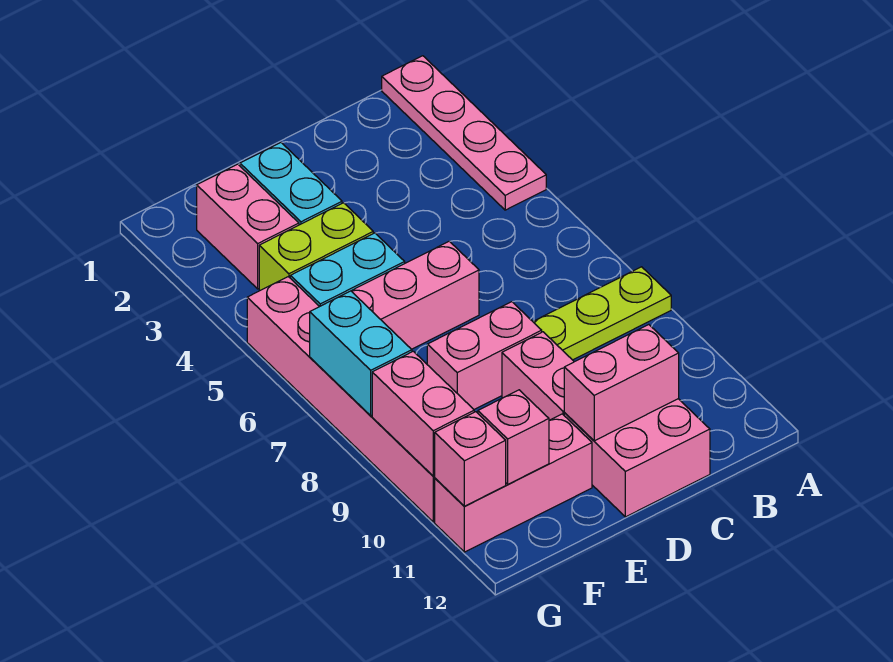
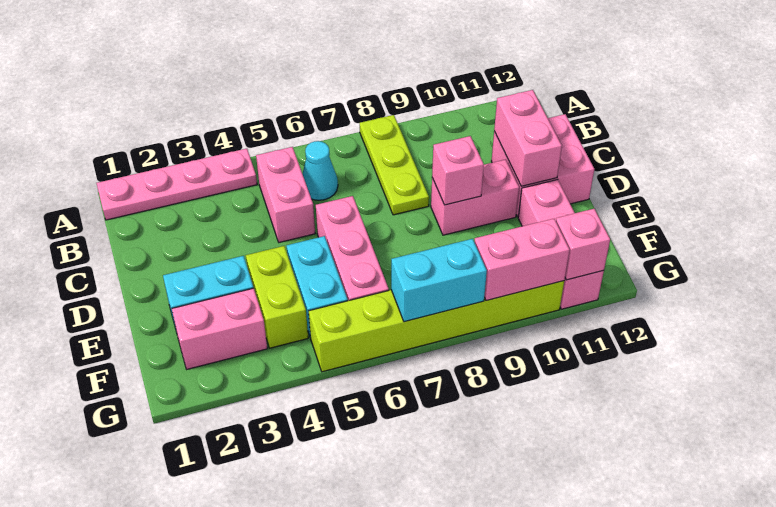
none -> cyan cone B6 level 1
pink brick D8:E8 level 1 -> pink brick B5:C5 level 1
pink brick F11 level 2 -> pink brick D9 level 2
pink brick G5:G10 level 1 -> lime brick G5:G10 level 1

